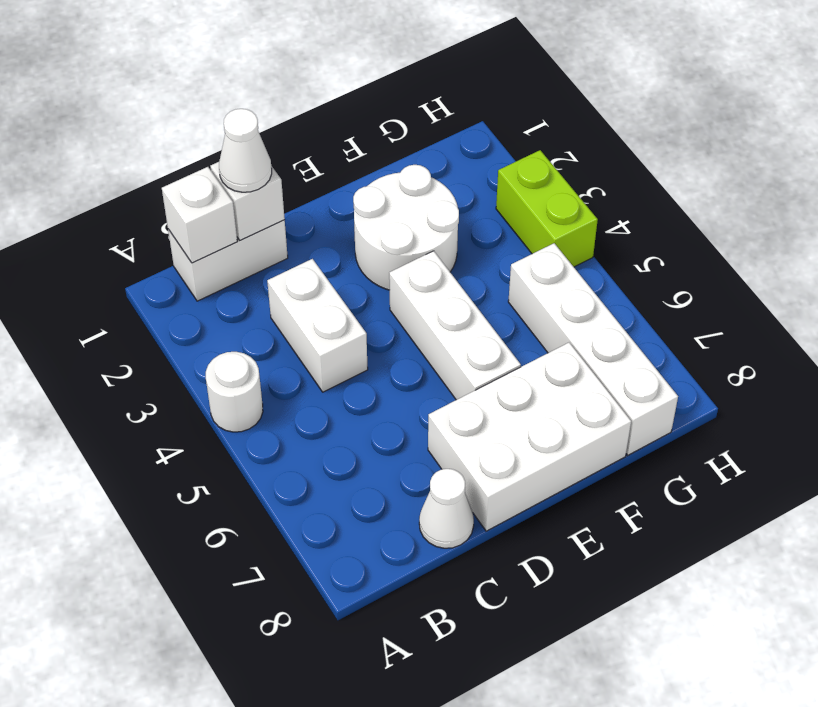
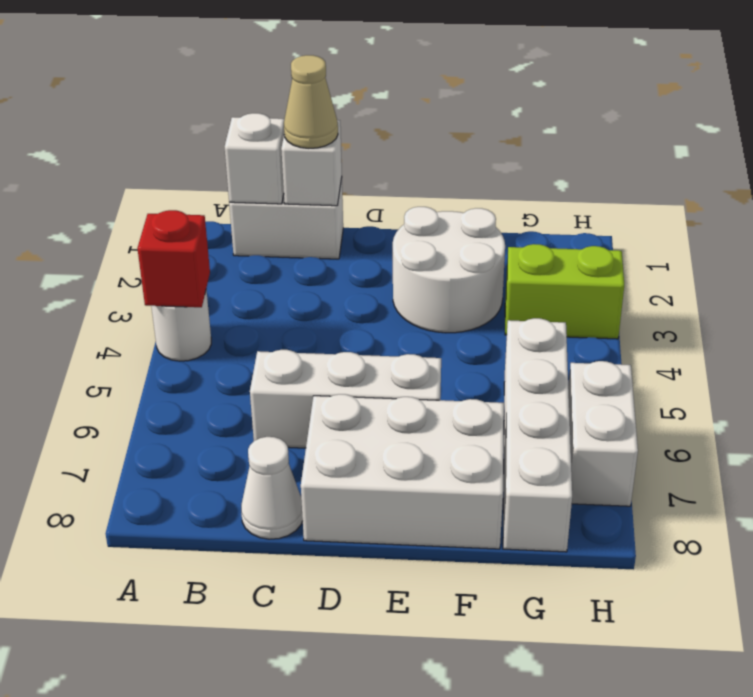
none -> red brick A4 level 2
white cone C1 level 3 -> tan cone C1 level 3
white brick C3:C4 level 1 -> white brick H6:H7 level 1
white brick E4:E6 level 1 -> white brick C6:E6 level 1
lime brick H3:H4 level 1 -> lime brick G3:H3 level 1

